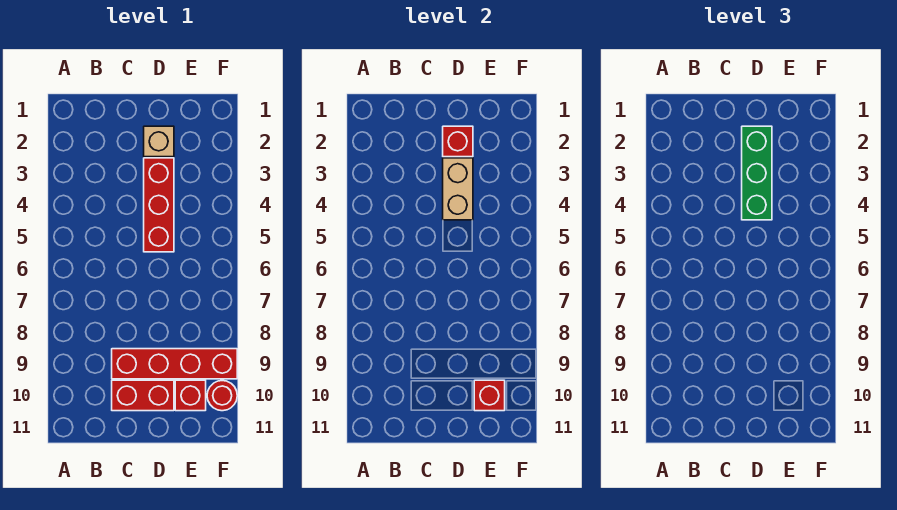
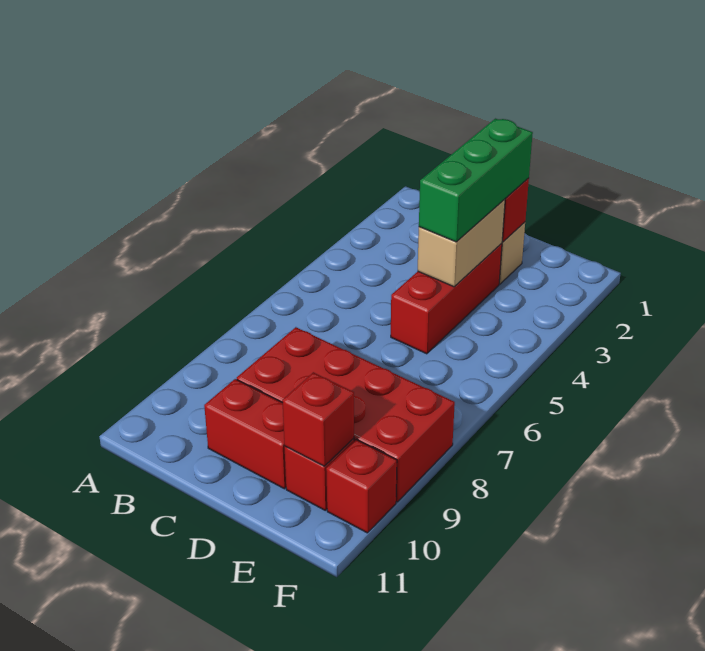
red brick C9:F9 level 1 -> red brick C8:F9 level 1
red round brick F10 level 1 -> red brick F10 level 1

